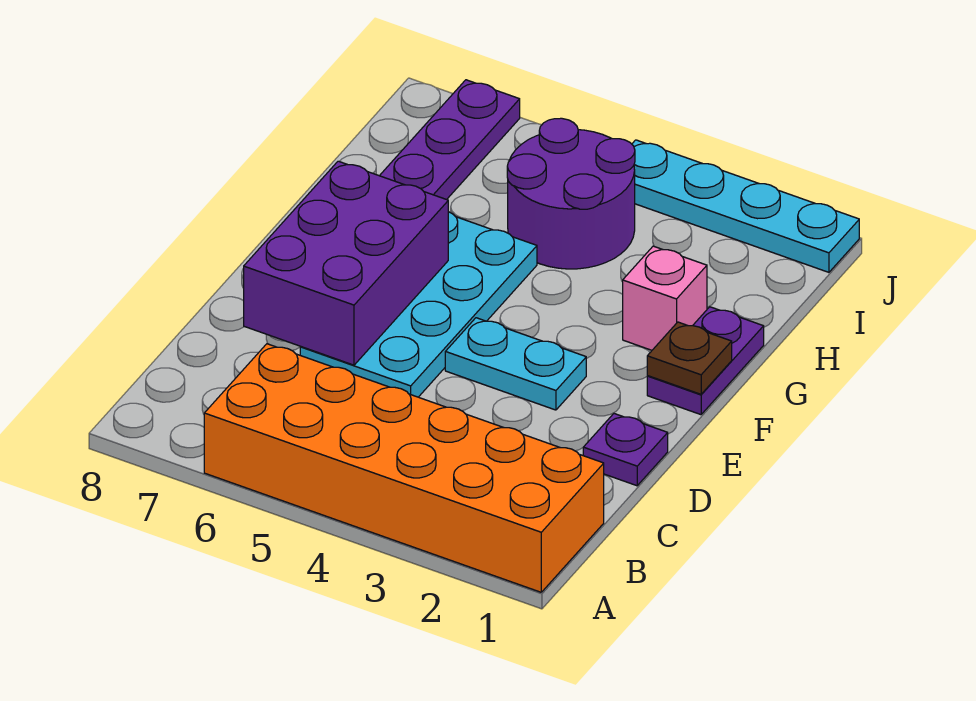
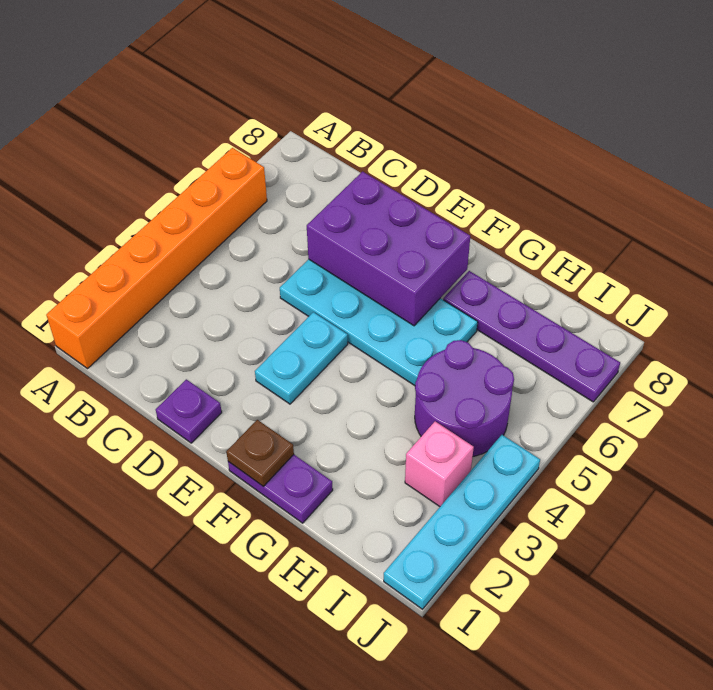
orange brick A1:B6 level 1 -> orange brick A1:A6 level 1
pink brick G2 level 1 -> pink brick I3 level 1

